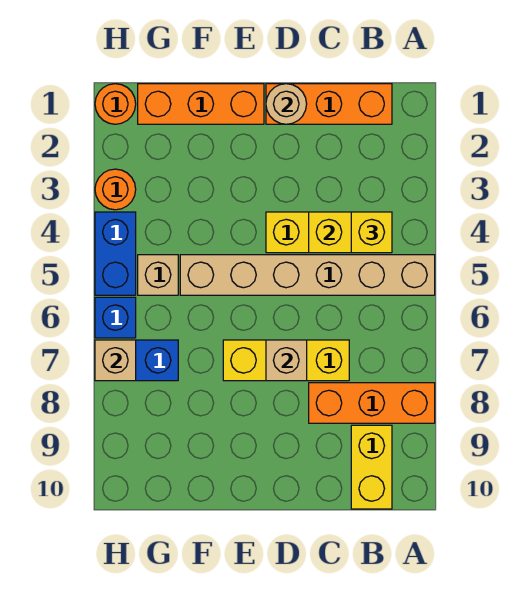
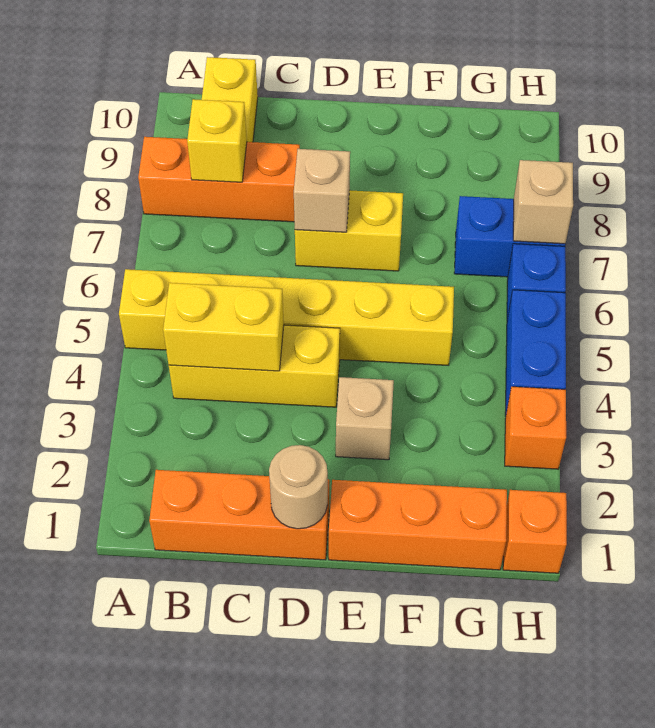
tan brick A5:F5 level 1 -> yellow brick A5:F5 level 1
yellow brick B4 level 3 -> yellow brick B8 level 2
yellow brick C7:E7 level 1 -> yellow brick D7:E7 level 1
tan brick G5 level 1 -> tan brick E3 level 1
orange round brick H1 level 1 -> orange brick H1 level 1
orange round brick H3 level 1 -> orange brick H3 level 1

